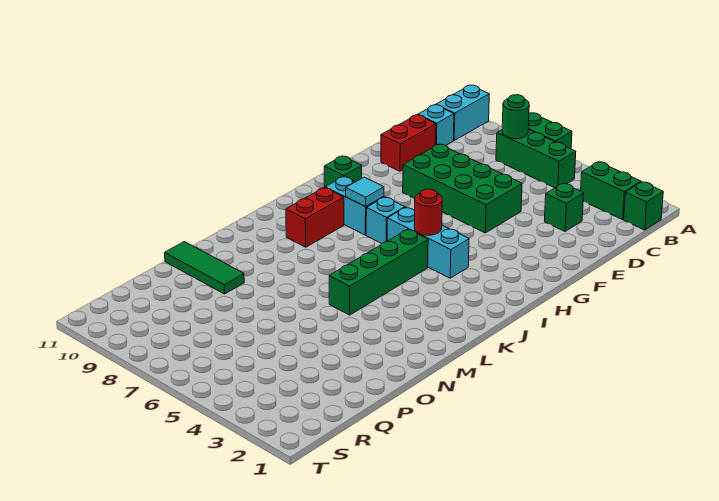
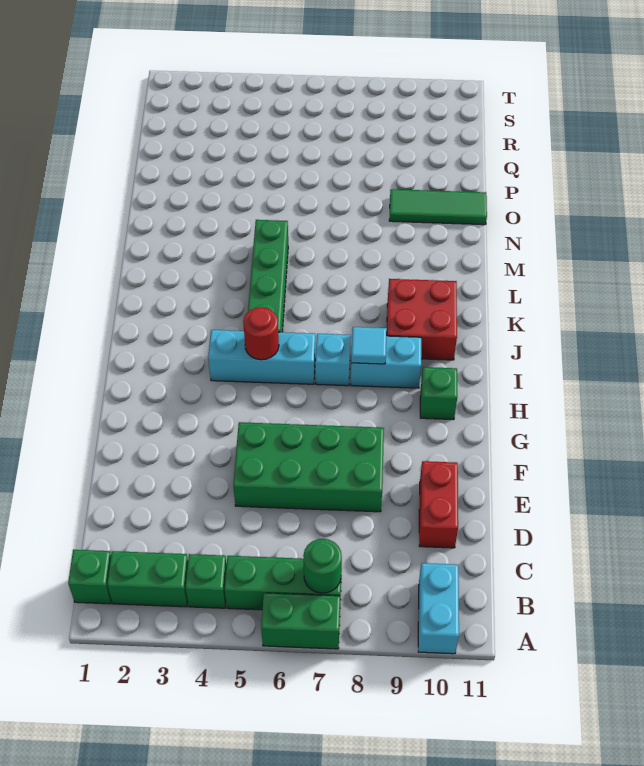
cyan brick C10 level 1 -> none
green brick D3 level 1 -> green brick B4 level 1
red brick J9:K9 level 1 -> red brick J9:K10 level 1

